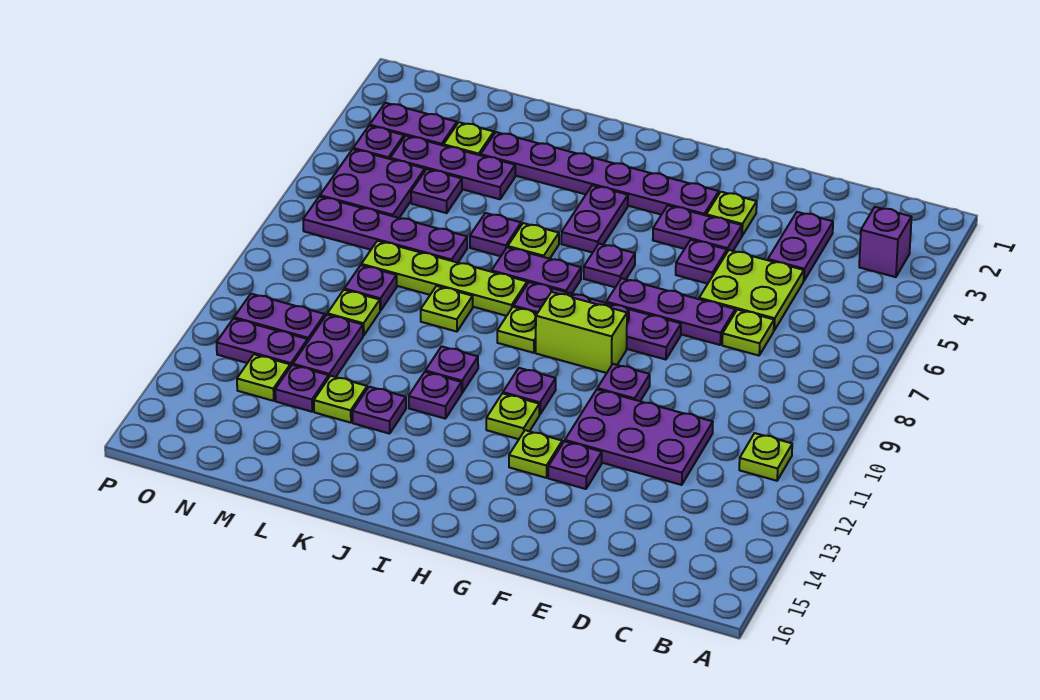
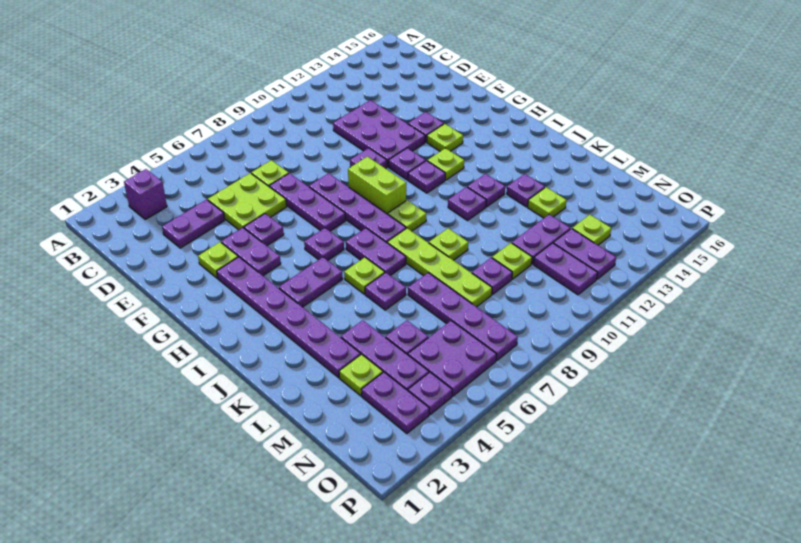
lime plate B11 level 1 -> none
purple plate M13 level 1 -> purple plate G11 level 1

